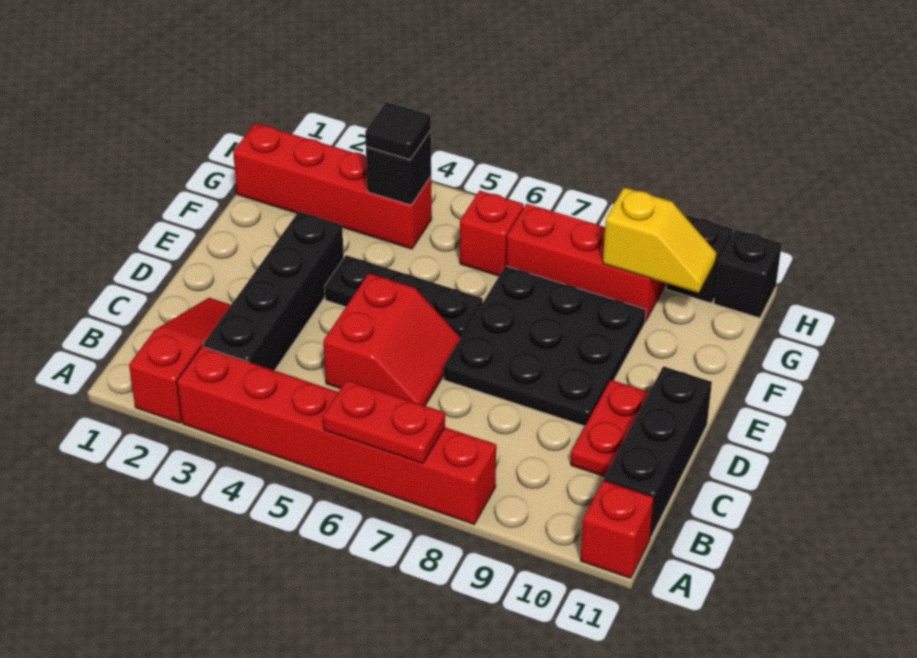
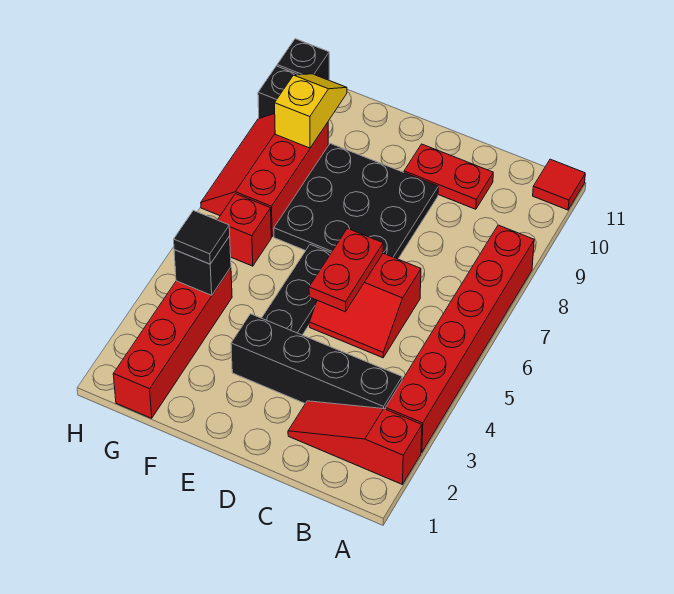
red plate A6:A7 level 2 -> red plate D5:D6 level 2
red brick A11 level 1 -> red tile A11 level 1
black brick B11:D11 level 1 -> none
red slope C5:D6 level 1 top 5 -> red slope C5:D6 level 1 top 6

